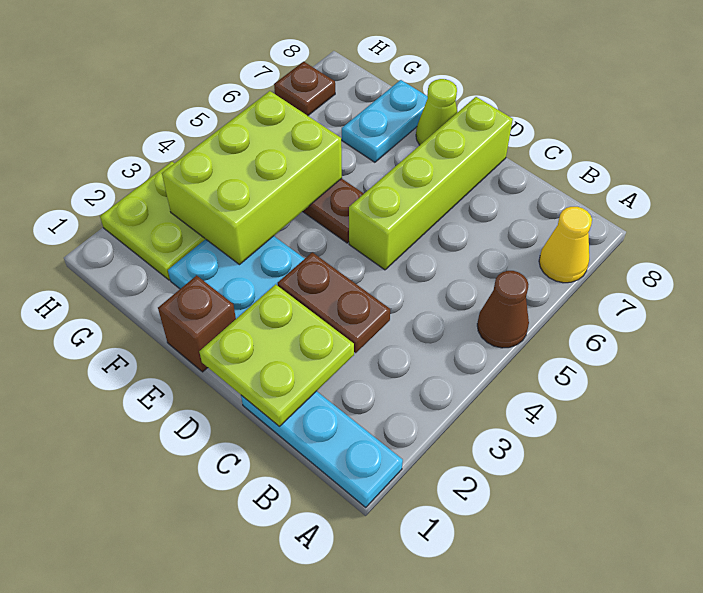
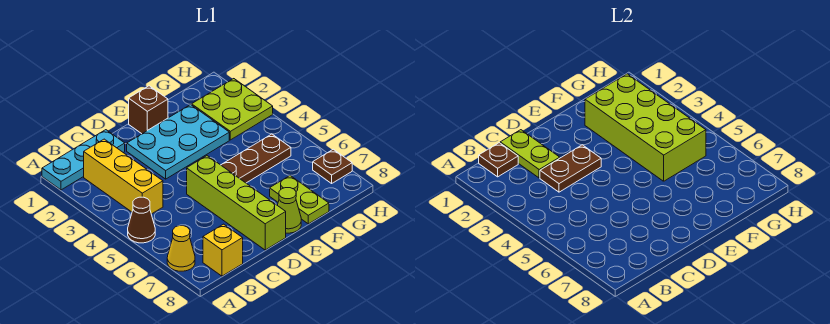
none -> brown plate B1 level 2
none -> yellow brick B2:B4 level 1
none -> yellow brick B8 level 1
lime plate C1:D2 level 2 -> lime plate C1:C2 level 2
lime brick F3:G5 level 2 -> lime brick F2:G5 level 2
cyan plate F7:F8 level 1 -> lime plate F7:F8 level 1

